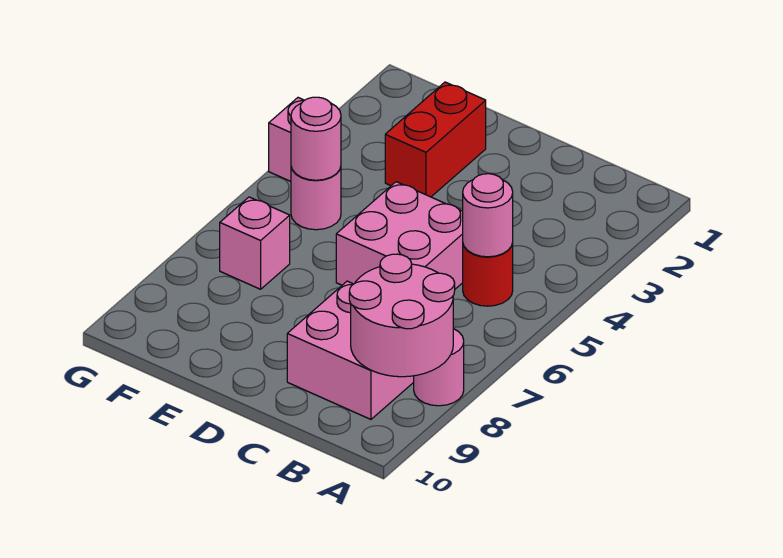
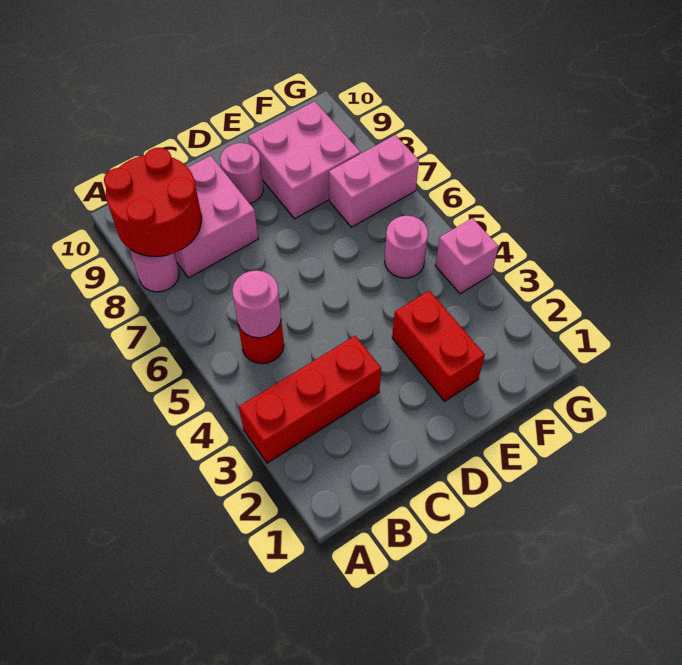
none -> red brick A3:C3 level 1
pink round brick A8:B9 level 2 -> red round brick A8:B9 level 2
pink brick C5:D6 level 1 -> pink brick E8:F9 level 1
pink round brick F5 level 2 -> pink round brick D9 level 1
pink brick F7 level 1 -> pink brick F7:G7 level 1

